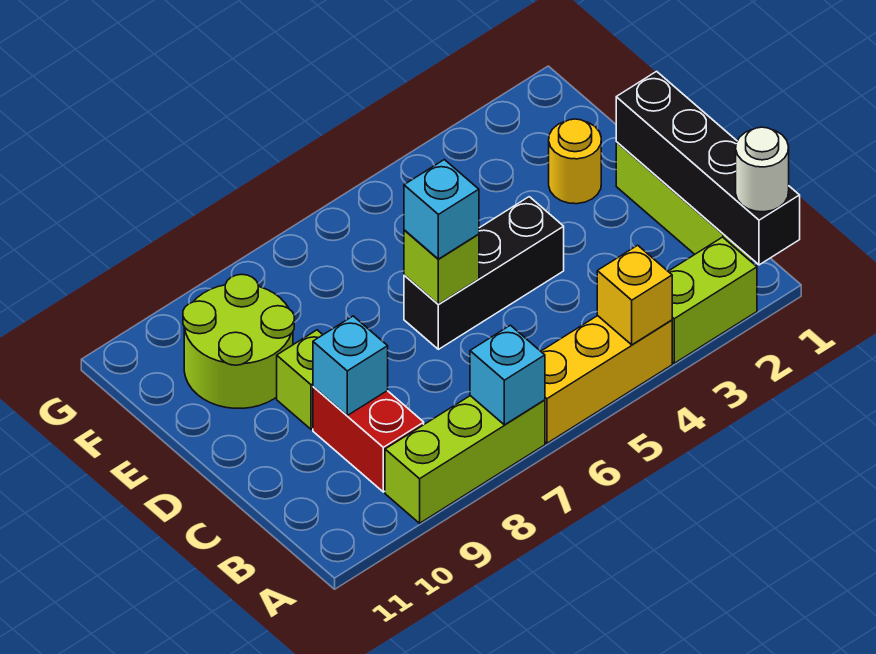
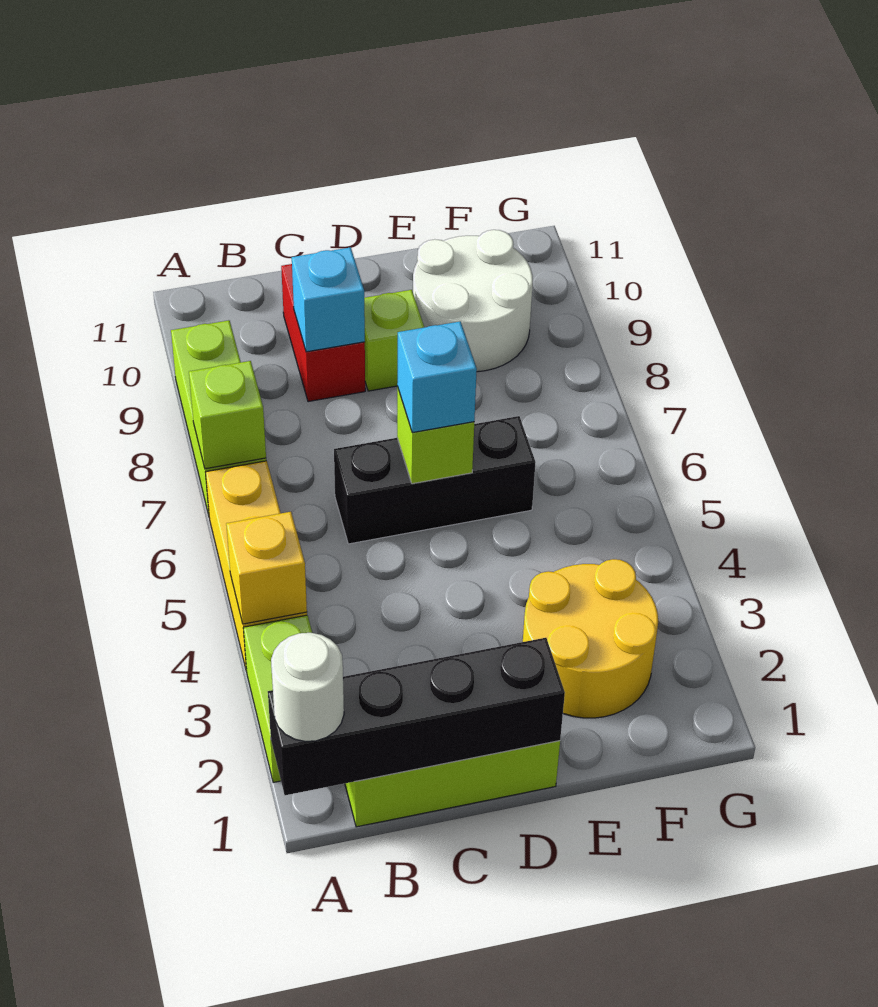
cyan brick A7 level 2 -> lime brick A7 level 2
red brick B9:C9 level 1 -> red brick C9:C10 level 1
black brick D4:D6 level 1 -> black brick C6:E6 level 1
yellow round brick E2 level 1 -> yellow round brick E2:F3 level 1
lime round brick E9:F10 level 1 -> white round brick E9:F10 level 1

